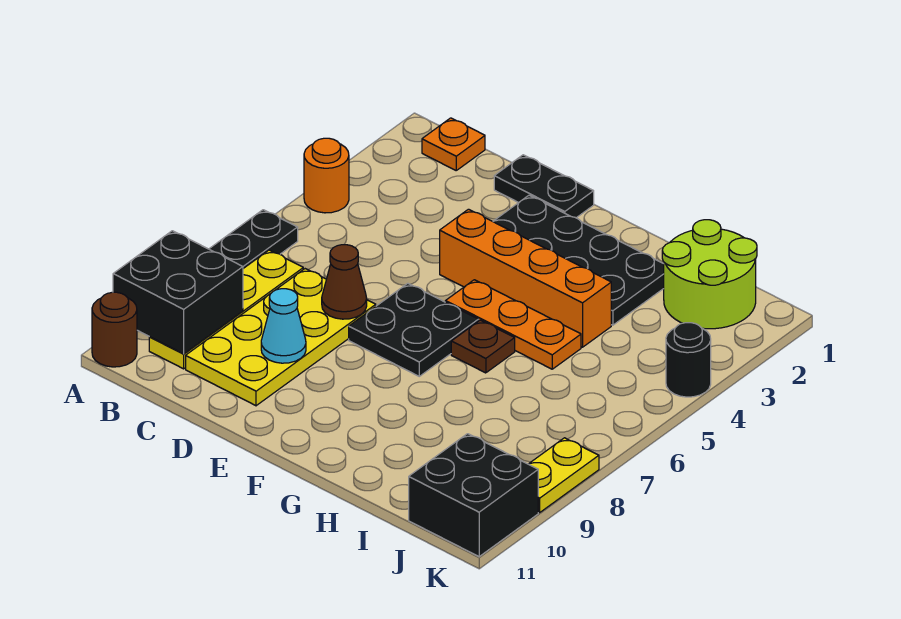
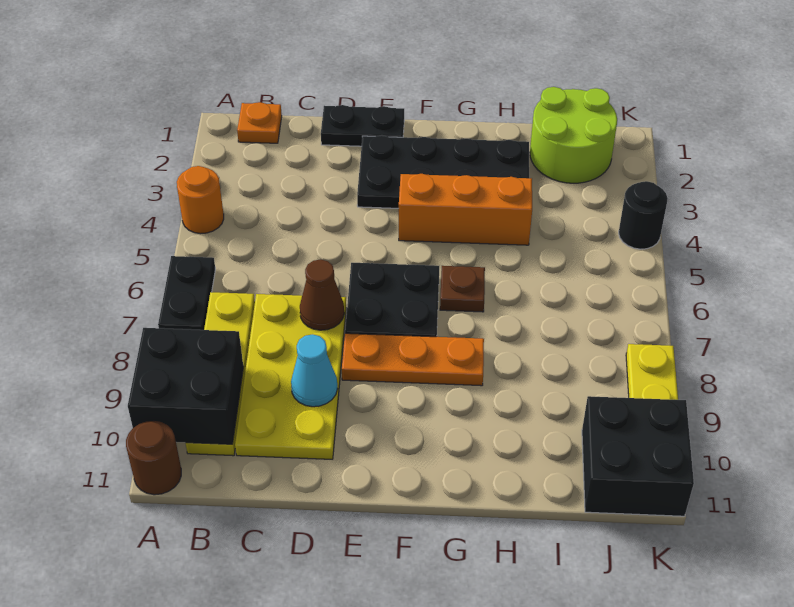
orange brick E4:H4 level 1 -> orange brick F4:H4 level 1
orange plate F5:H5 level 1 -> orange plate E8:G8 level 1

